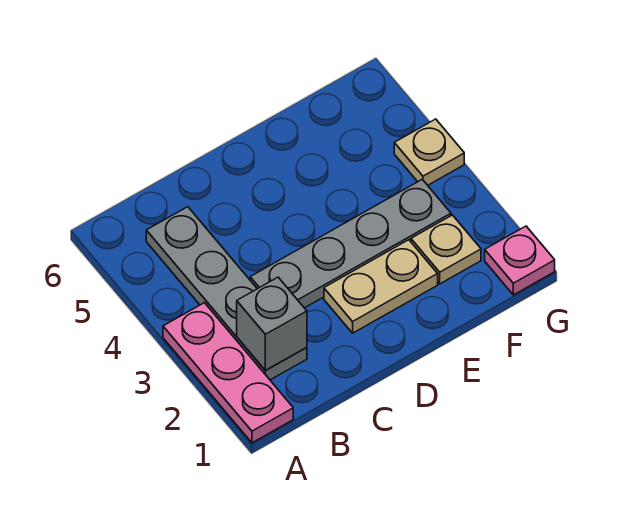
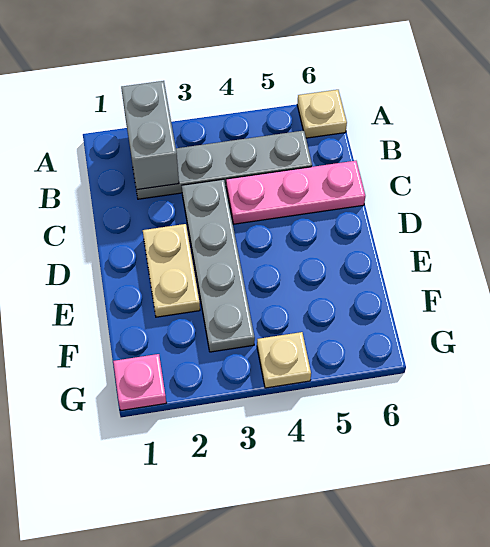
pink plate A1:A3 level 1 -> pink plate C4:C6 level 1
grey brick B2 level 2 -> grey brick A2:B2 level 2
tan plate F2 level 1 -> tan plate A6 level 1

